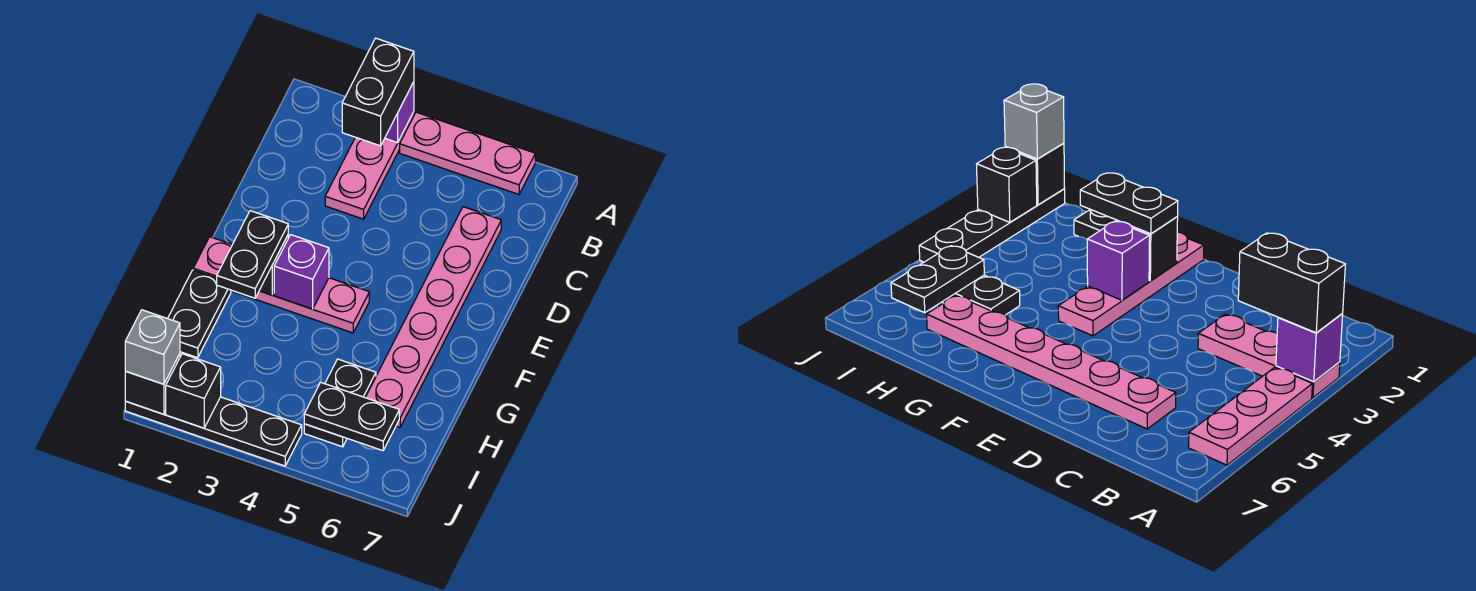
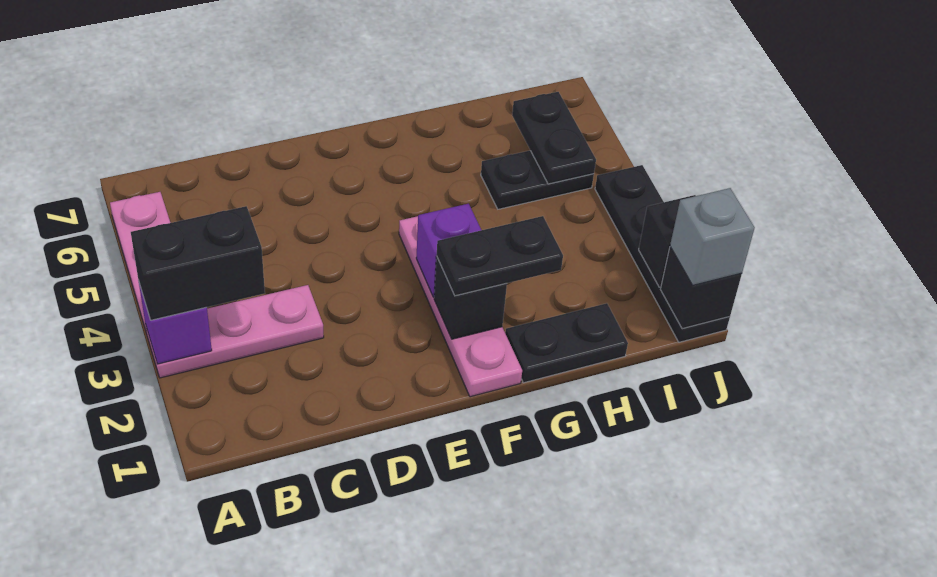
pink plate C6:H6 level 1 -> none

